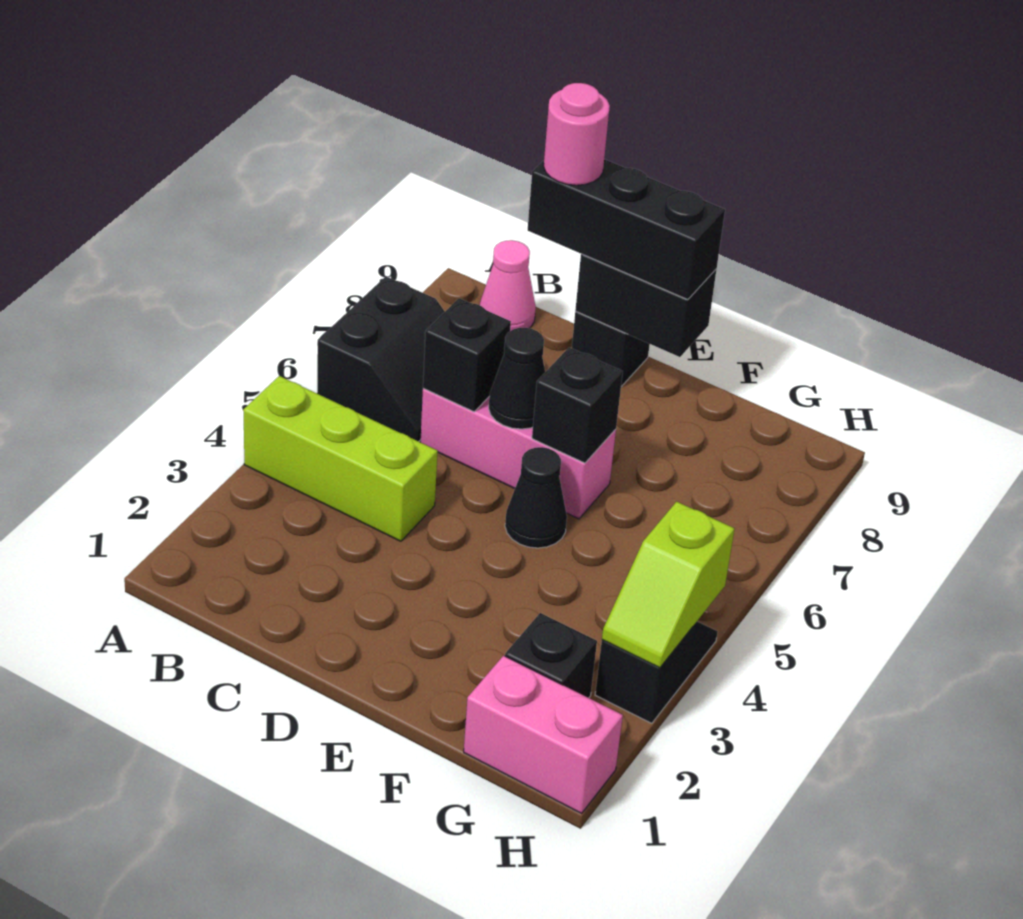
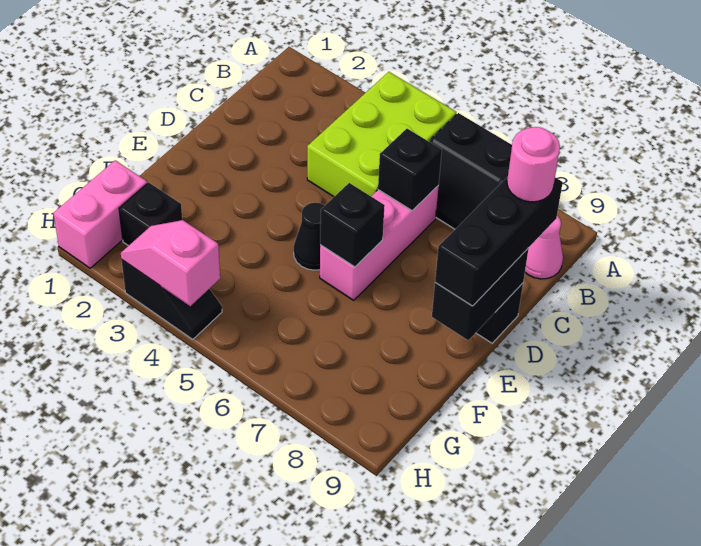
lime brick A4:C4 level 1 -> lime brick A4:C5 level 1
black cone D6 level 2 -> none
lime slope H3:H4 level 2 top 4 -> pink slope H3:H4 level 2 top 4

